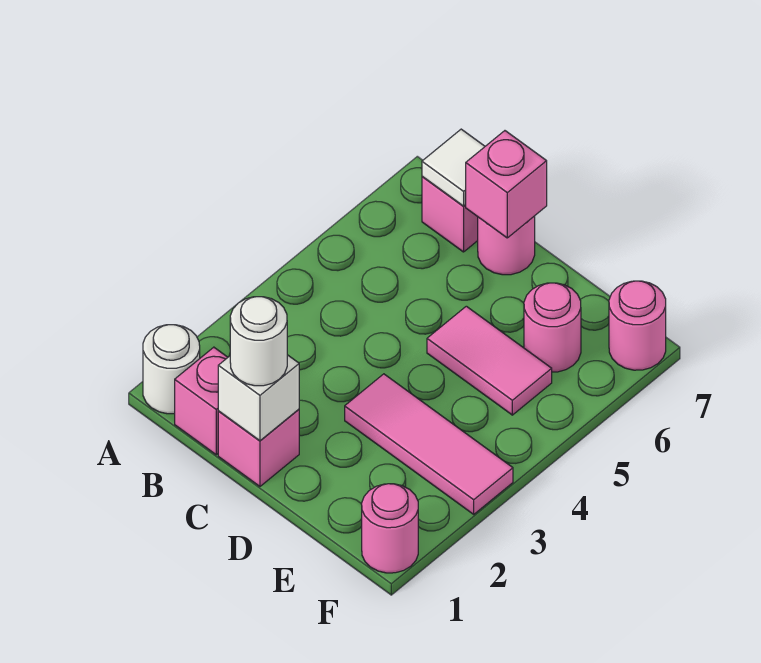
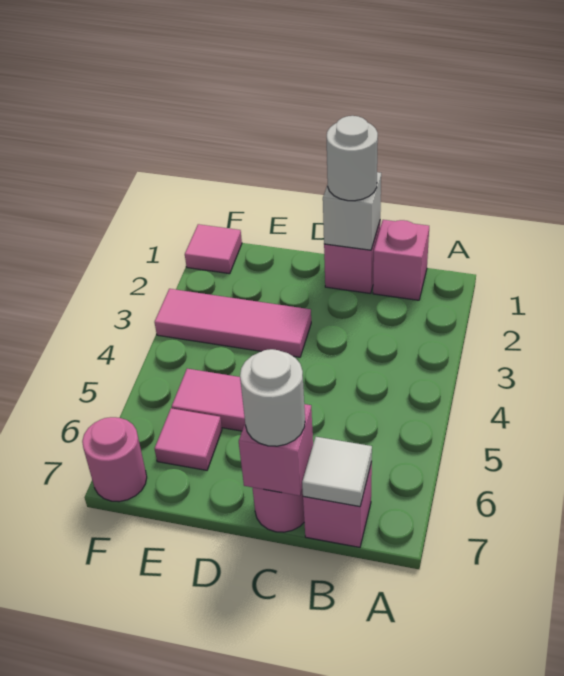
white round brick A1 level 1 -> white round brick C7 level 3
pink round brick E6 level 1 -> pink tile E6 level 1
pink round brick F1 level 1 -> pink tile F1 level 1

